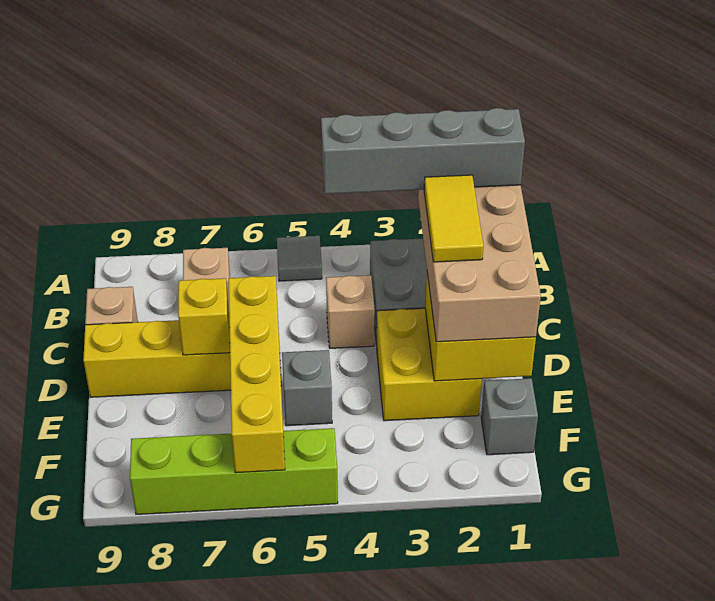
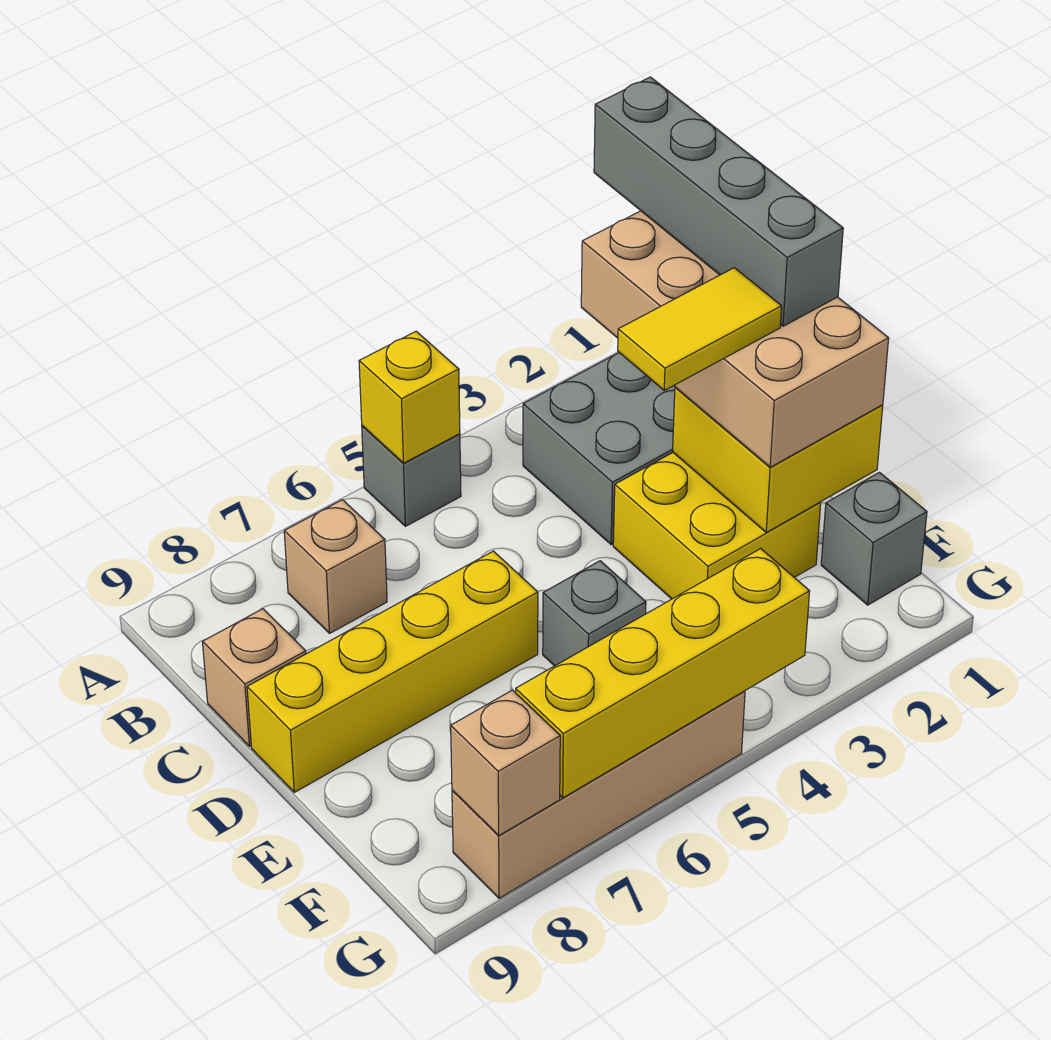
grey tile A5 level 1 -> grey brick A5 level 1
grey brick B1:B4 level 4 -> grey brick A1:D1 level 4
yellow tile C2:D2 level 4 -> yellow tile D2:D3 level 4
tan brick C4 level 1 -> tan brick G8 level 2
yellow brick D6:G6 level 2 -> yellow brick G4:G7 level 2
yellow brick D7 level 2 -> yellow brick A5 level 2
lime brick G5:G8 level 1 -> tan brick G5:G8 level 1

